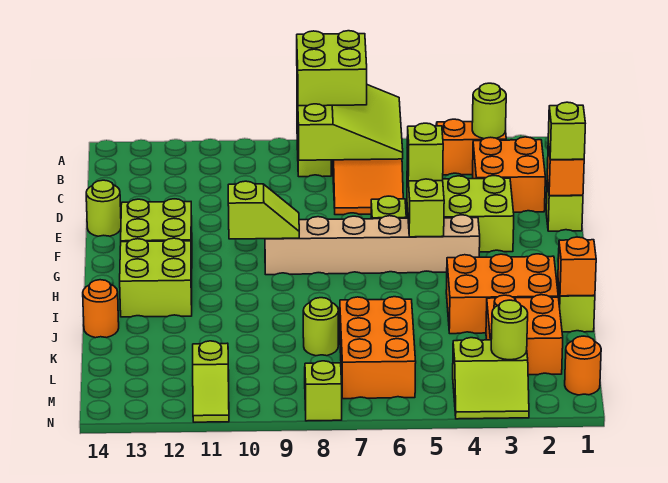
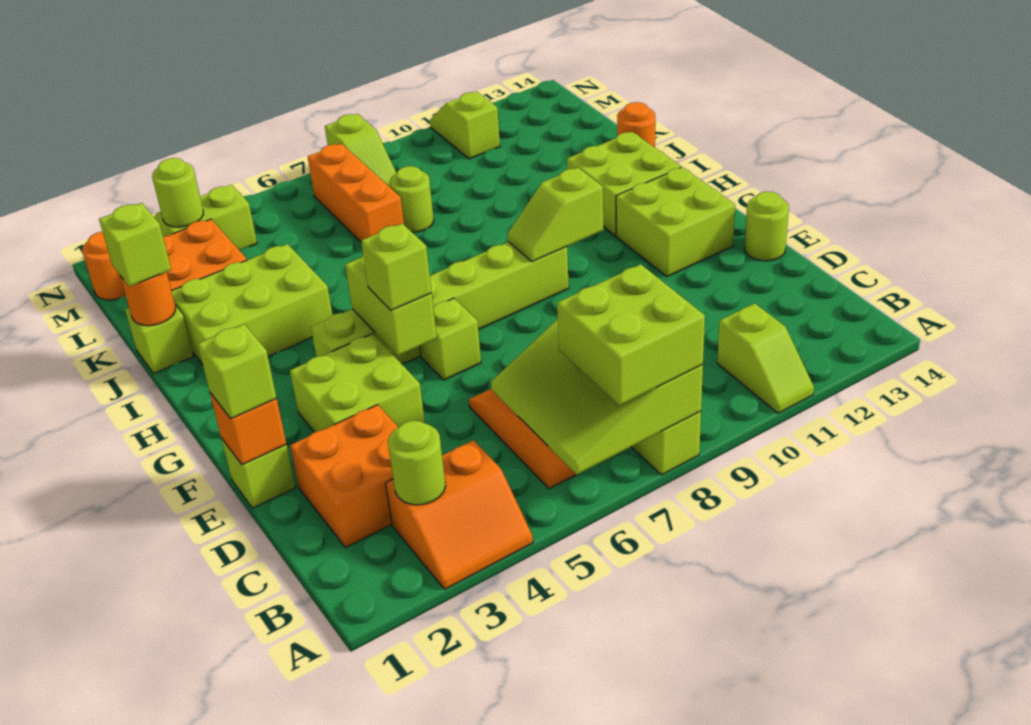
none -> lime slope A11:B11 level 1 top B
tan brick G4:G9 level 1 -> lime brick G4:G9 level 1
orange brick I2:J4 level 1 -> lime brick I2:J4 level 1
orange brick J1 level 2 -> orange round brick J1 level 2
none -> lime brick J1 level 3
orange brick K6:M7 level 1 -> orange brick K7:M7 level 1

